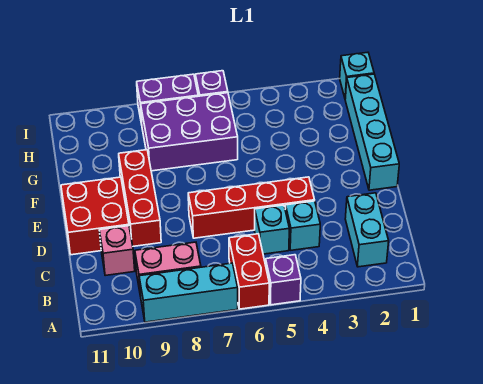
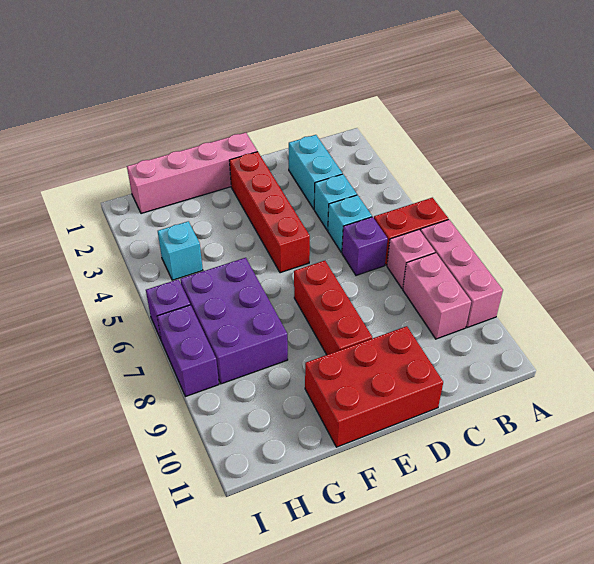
purple brick A5 level 1 -> purple brick C6 level 1
cyan brick A7:A9 level 1 -> pink brick A7:A9 level 1
cyan brick B2:C2 level 1 -> cyan brick C2:C3 level 1
pink brick C10 level 1 -> pink brick B7 level 1
red brick D4:D7 level 1 -> red brick E2:E5 level 1
red brick D9:F9 level 1 -> red brick E7:E9 level 1
red brick D10:E11 level 1 -> red brick D10:F11 level 1
cyan brick E1:H1 level 1 -> pink brick E1:H1 level 1
cyan brick I1 level 1 -> cyan brick H4 level 1

